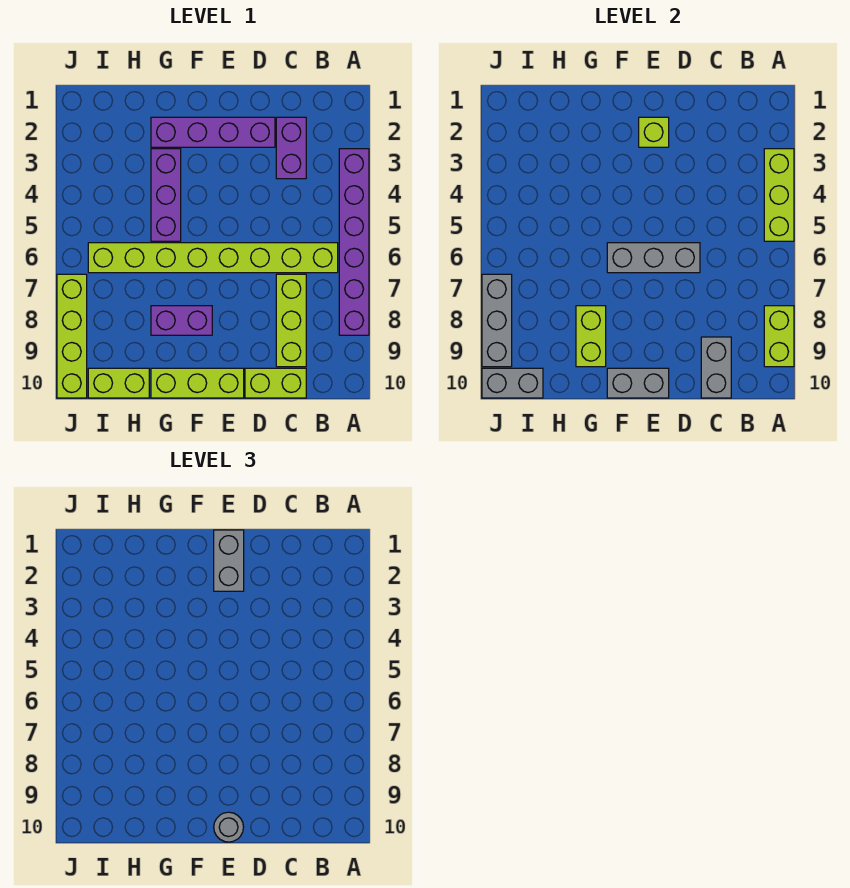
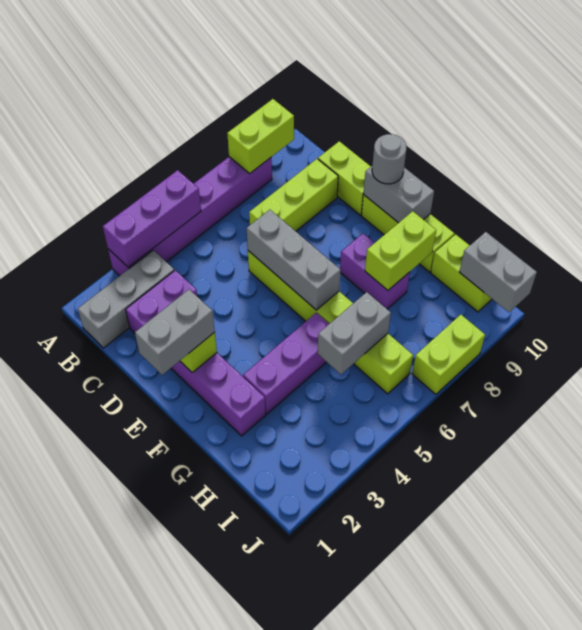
lime brick A3:A5 level 2 -> purple brick A3:A5 level 2
lime brick B6:I6 level 1 -> lime brick D6:I6 level 1
grey brick C9:C10 level 2 -> grey brick H5:H6 level 2
lime brick J7:J10 level 1 -> lime brick J7:J8 level 1
grey brick J7:J9 level 2 -> grey brick B1:B3 level 1

